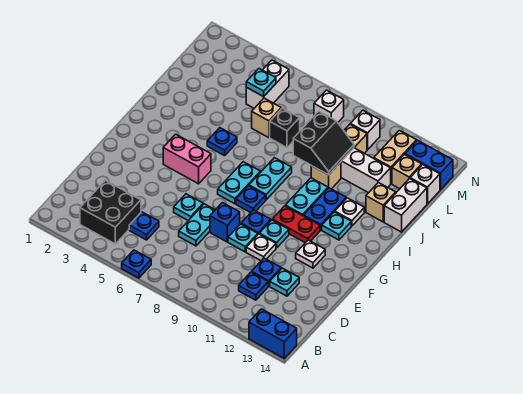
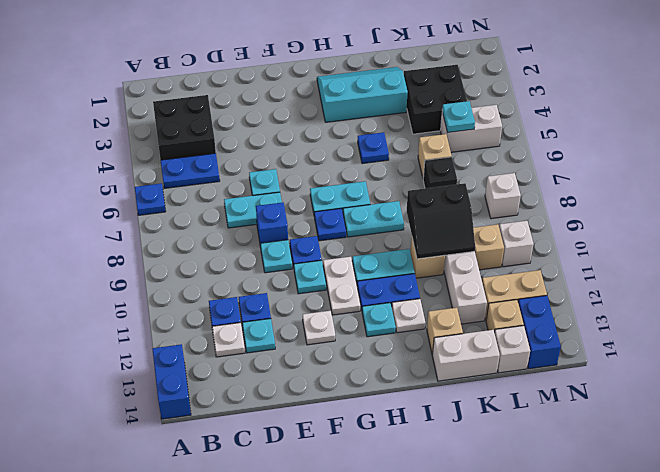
blue plate C5 level 1 -> blue plate B5:C5 level 1
white plate E10 level 1 -> white plate C12 level 1
pink brick G4:G5 level 1 -> none
red plate G10:G11 level 1 -> white plate G10:G11 level 1
none -> cyan slope H2:J3 level 1 top 3
none -> black brick K3:L4 level 1

